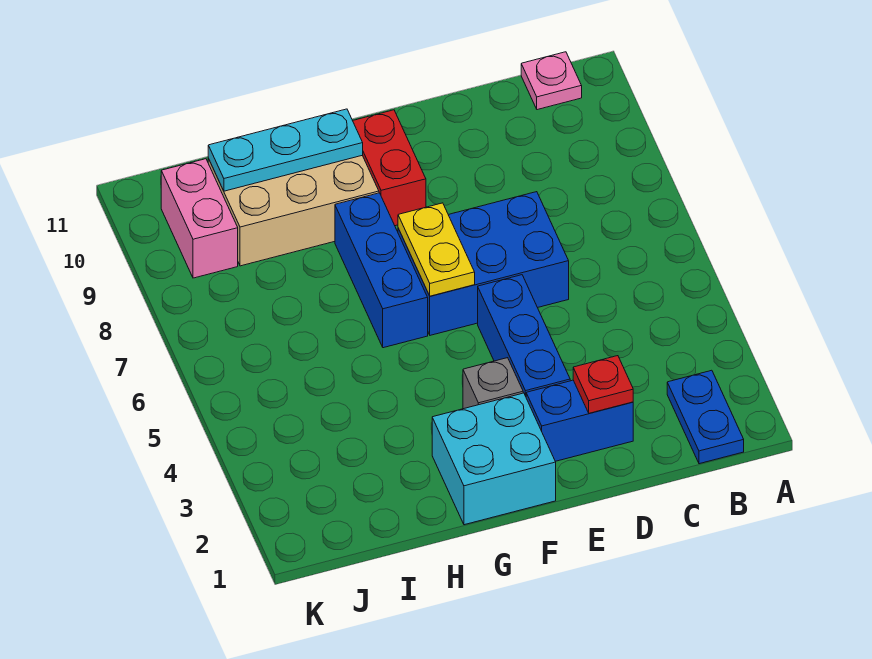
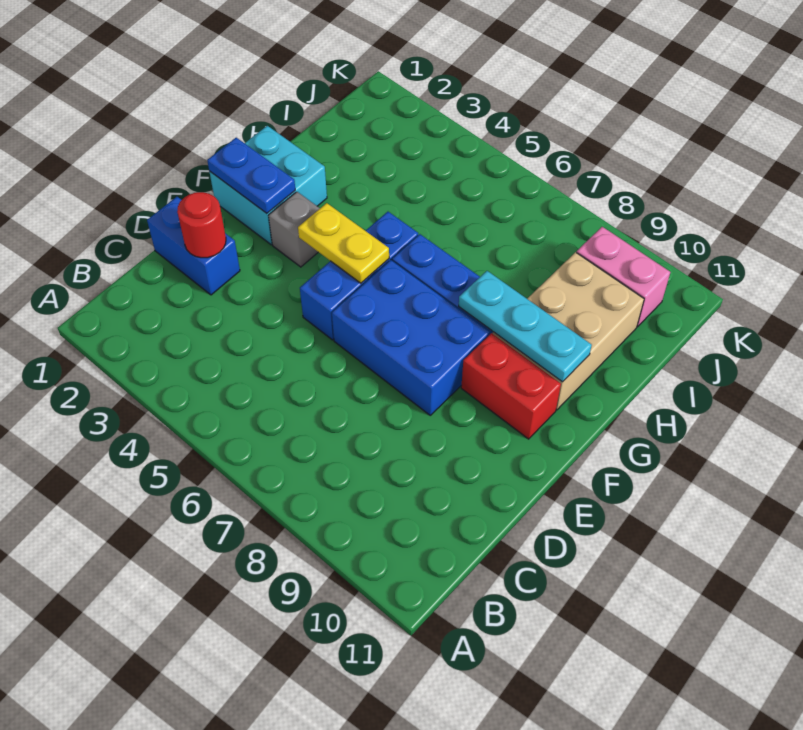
blue plate B1:B2 level 1 -> blue plate F1:F2 level 2
pink plate B11 level 1 -> none
blue brick D2:E2 level 1 -> blue brick D1:D2 level 1
red plate D2 level 2 -> red round brick D2 level 2
blue brick D6:F7 level 1 -> blue brick E6:F8 level 1
blue brick E3:E5 level 1 -> blue brick E5:G5 level 1
yellow plate F6:F7 level 2 -> yellow plate F4:F5 level 2
cyan plate G10:I10 level 2 -> cyan plate G8:G10 level 2

